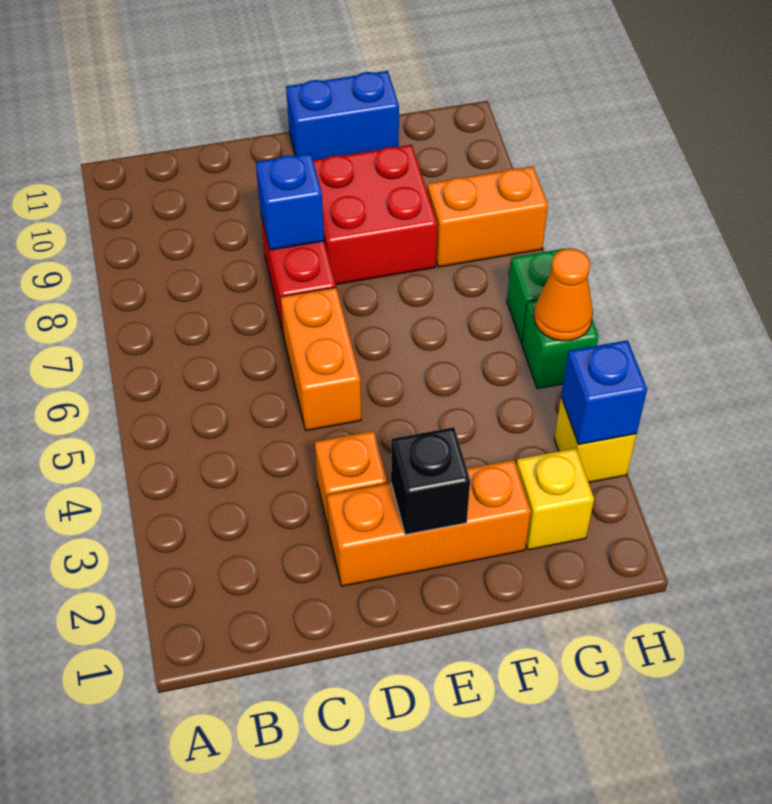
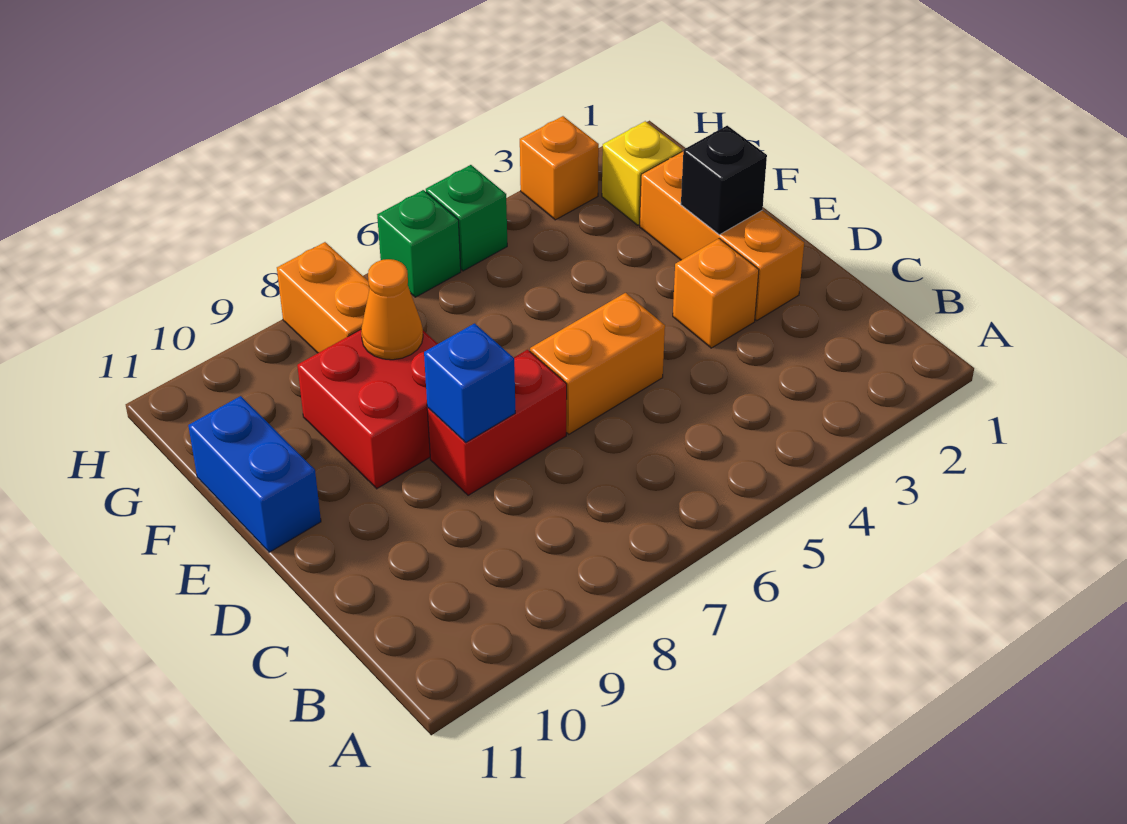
yellow brick H3 level 1 -> orange brick H3 level 1
blue brick H3 level 2 -> none
orange cone H5 level 2 -> orange cone F8 level 2

